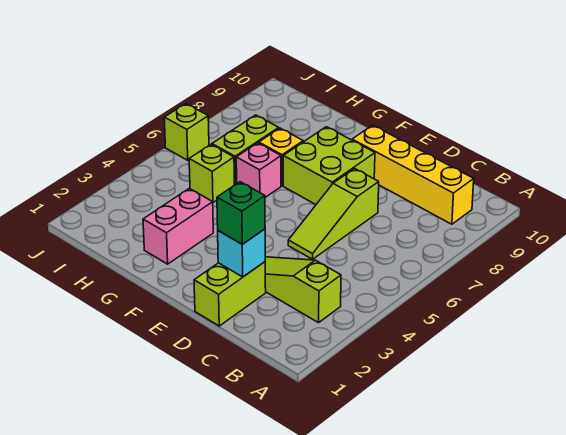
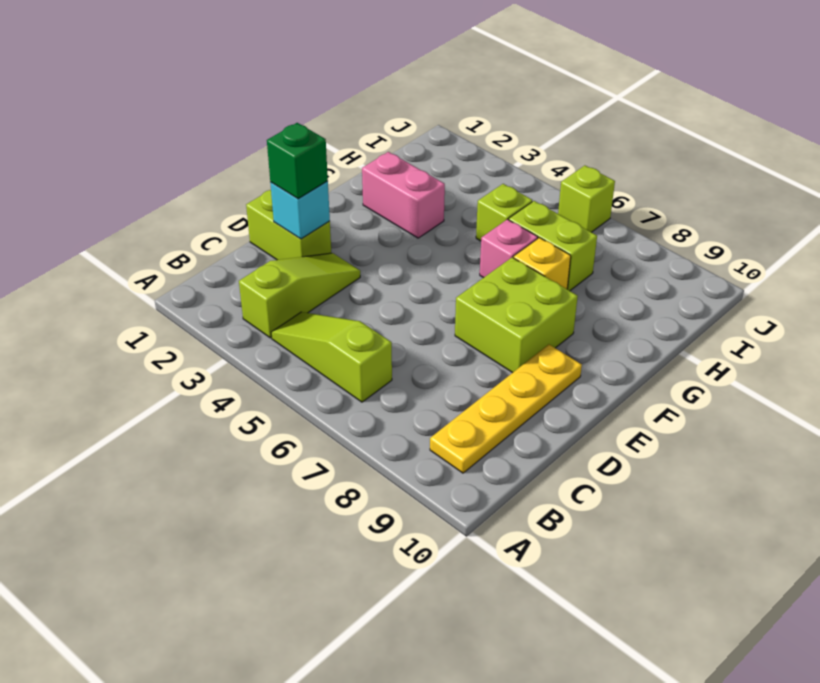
yellow brick B9:E9 level 1 -> yellow plate B9:E9 level 1
lime slope D5:D7 level 1 top 7 -> lime slope B4:B6 level 1 top 6

